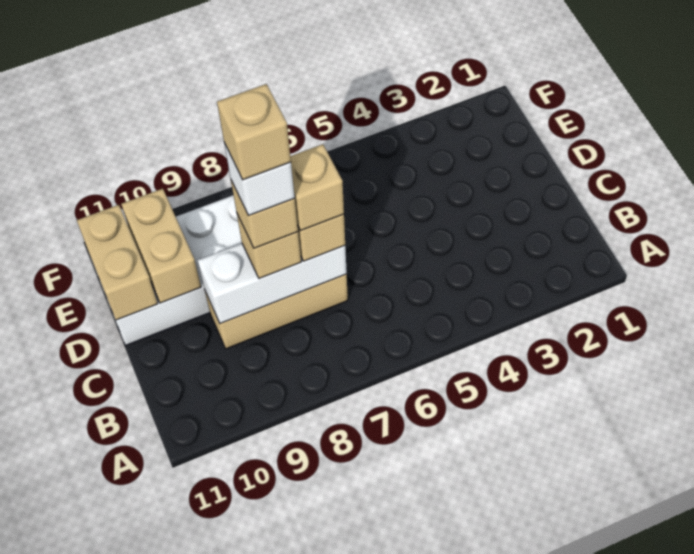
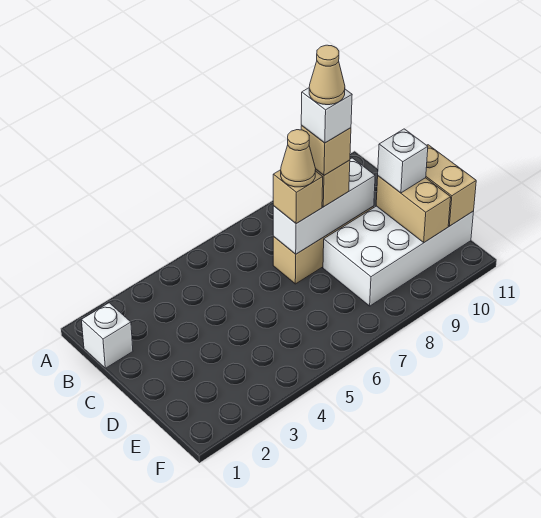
none -> white brick B1 level 1
tan brick C7 level 4 -> tan cone C7 level 4
tan brick C8 level 6 -> tan cone C8 level 6
none -> white brick D10 level 3

